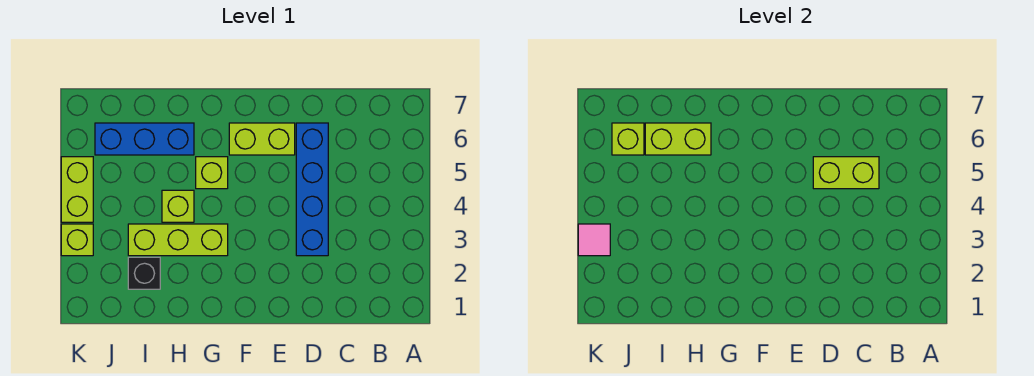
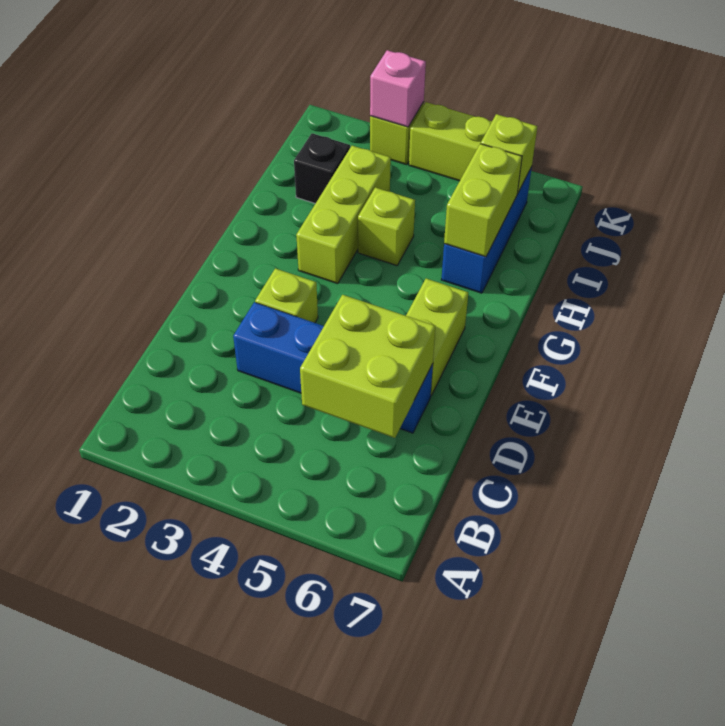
lime brick C5:D5 level 2 -> lime brick C5:D6 level 2
lime brick G5 level 1 -> lime brick E3 level 1
pink tile K3 level 2 -> pink brick K3 level 2

